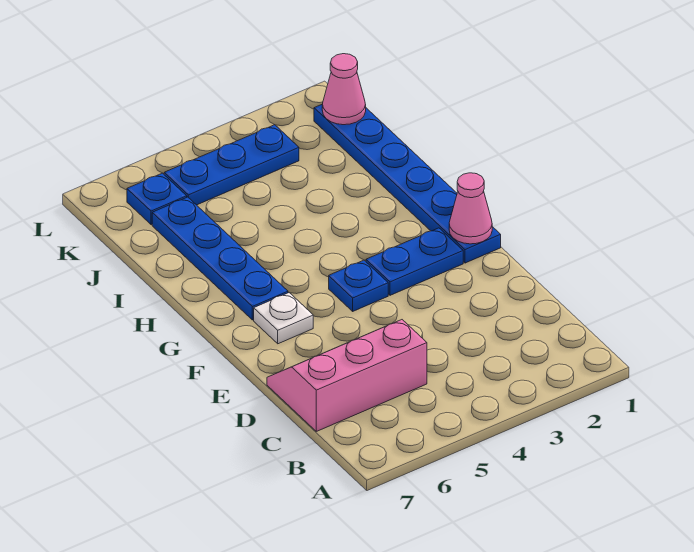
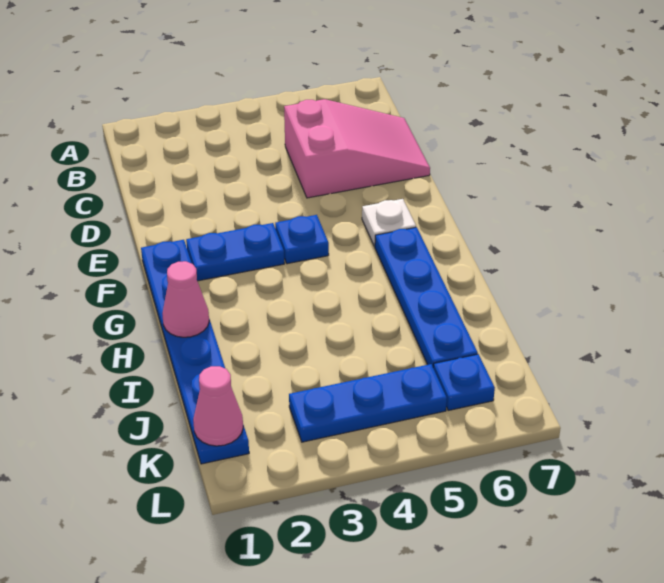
pink slope C5:D7 level 1 top C -> pink slope C5:D7 level 1 top 5
pink cone F1 level 2 -> pink cone H1 level 2

